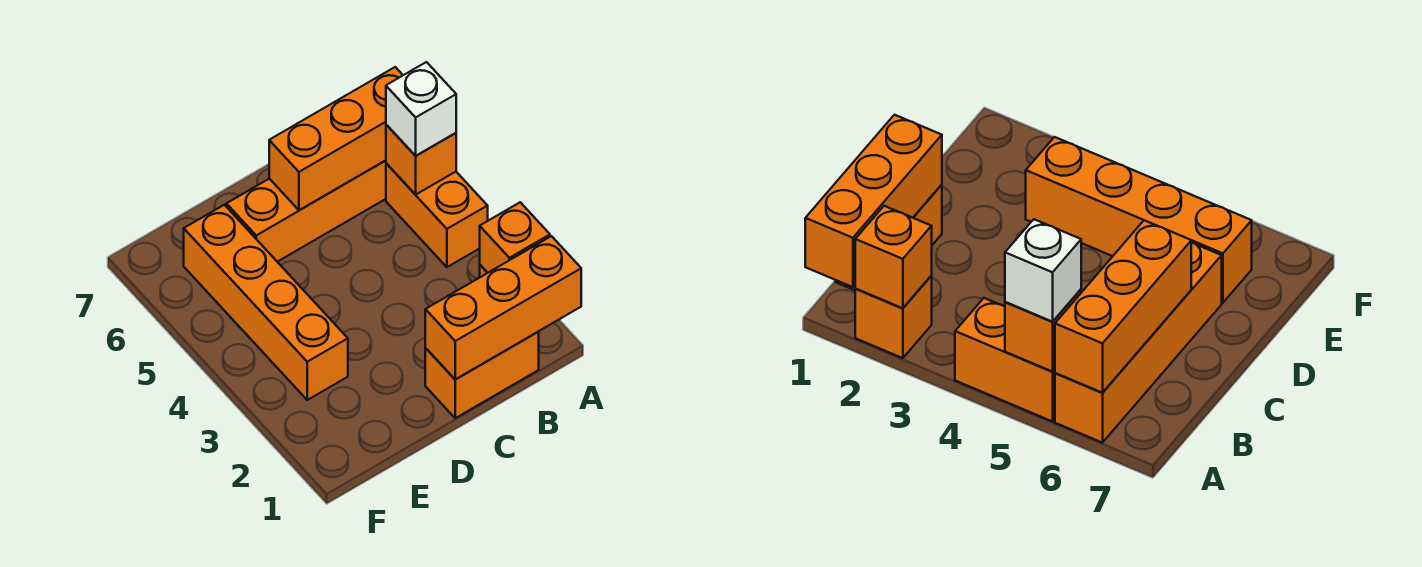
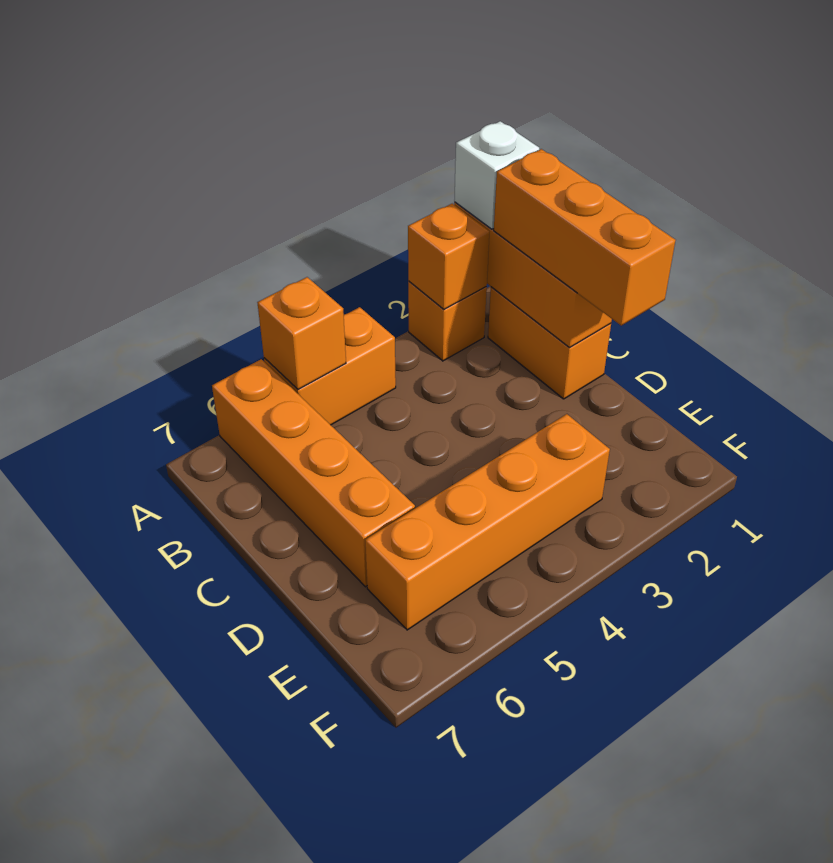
white brick A5 level 3 -> white brick A1 level 3
orange brick A6:C6 level 2 -> orange brick B1:D1 level 3

